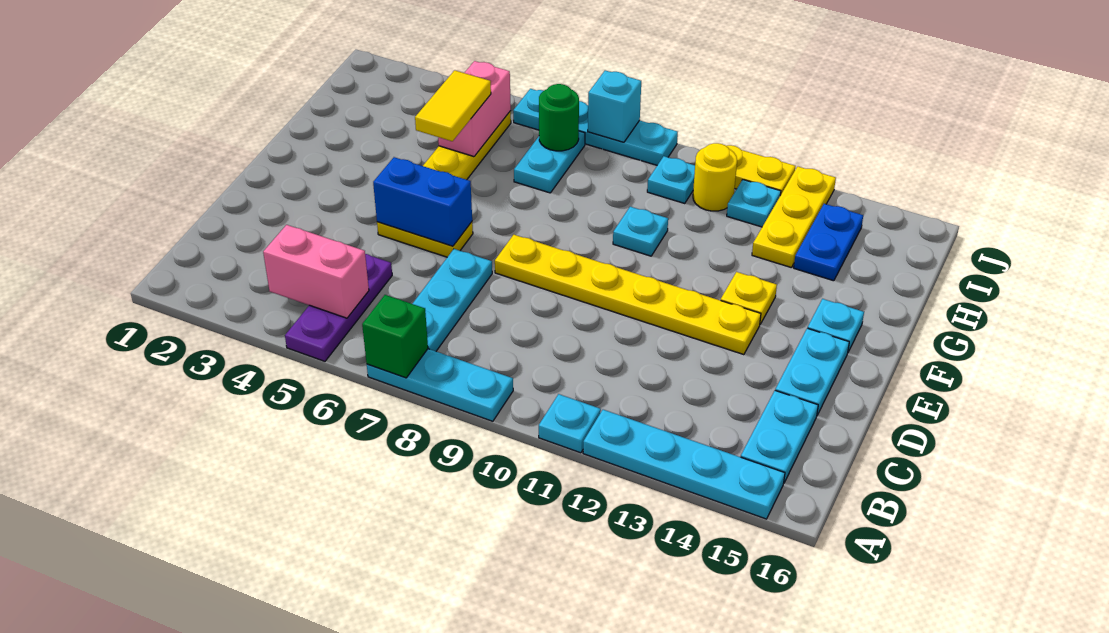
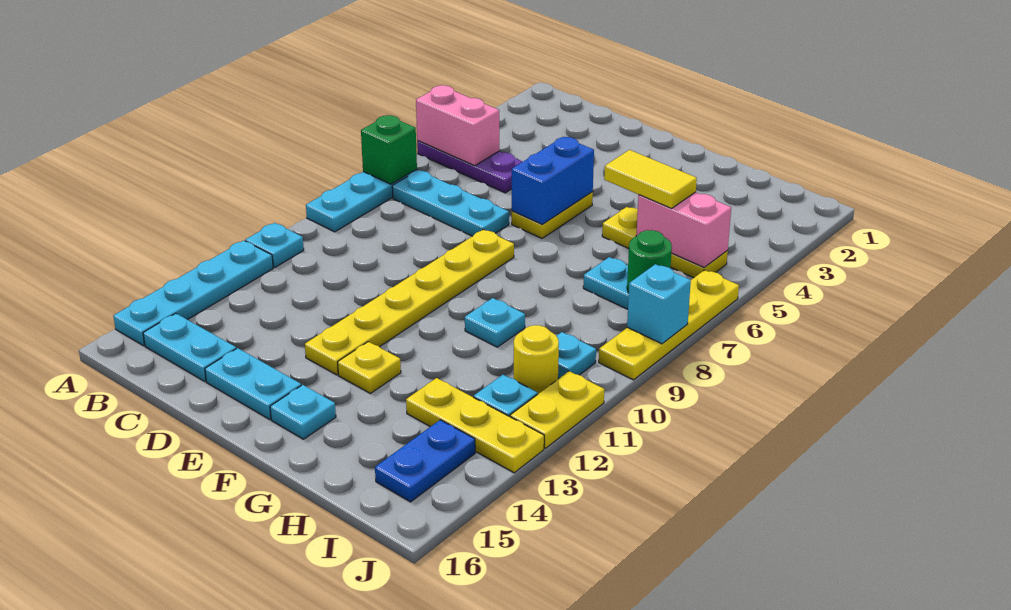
pink brick B4:B5 level 2 -> pink brick A5:B5 level 2
blue plate H14:I14 level 1 -> blue plate I14:I15 level 1
cyan plate J6:J9 level 1 -> yellow plate J6:J9 level 1

